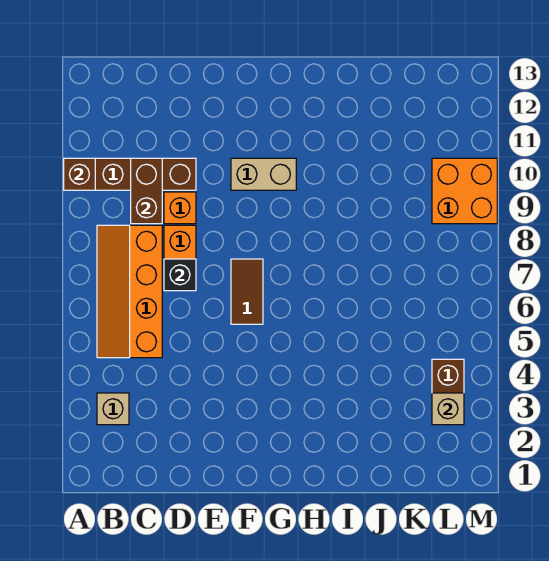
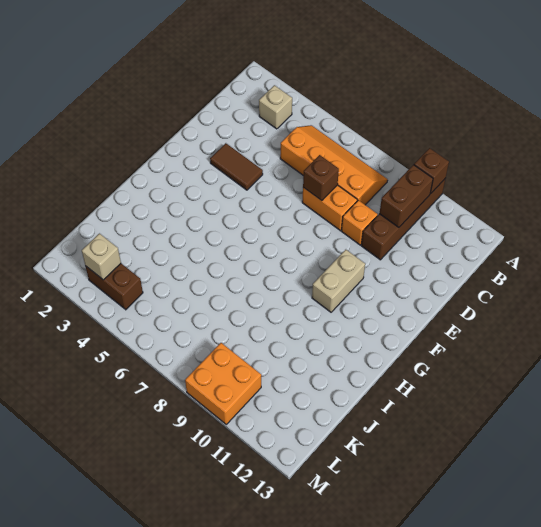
brown brick C9:C10 level 2 -> brown brick B10:C10 level 2
black brick D7 level 2 -> brown brick D7 level 2
brown tile F6:F7 level 1 -> brown tile E3:E4 level 1

